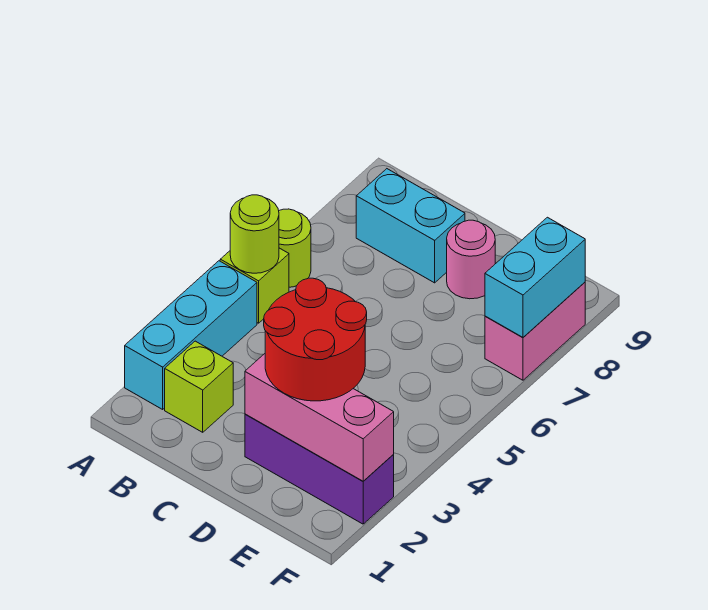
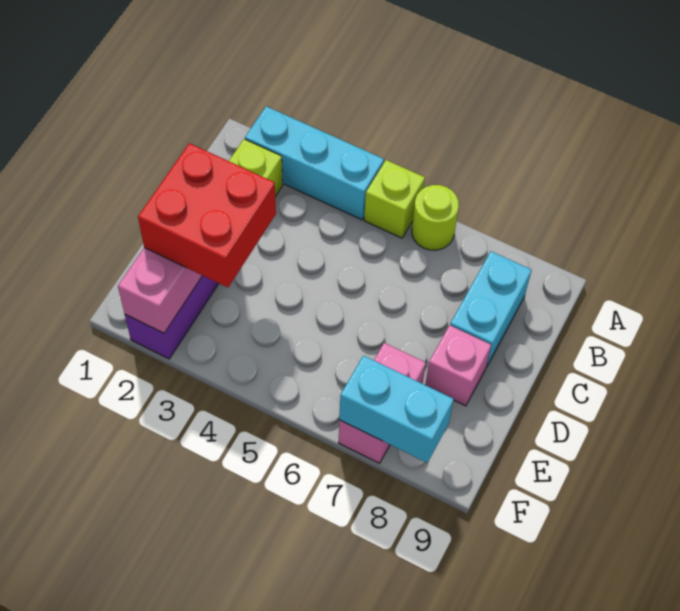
lime round brick A5 level 2 -> none
red round brick D2:E3 level 3 -> red brick D2:E3 level 3
pink round brick D8 level 1 -> pink brick D8 level 1
pink brick F7:F8 level 1 -> pink brick E7:F7 level 1

